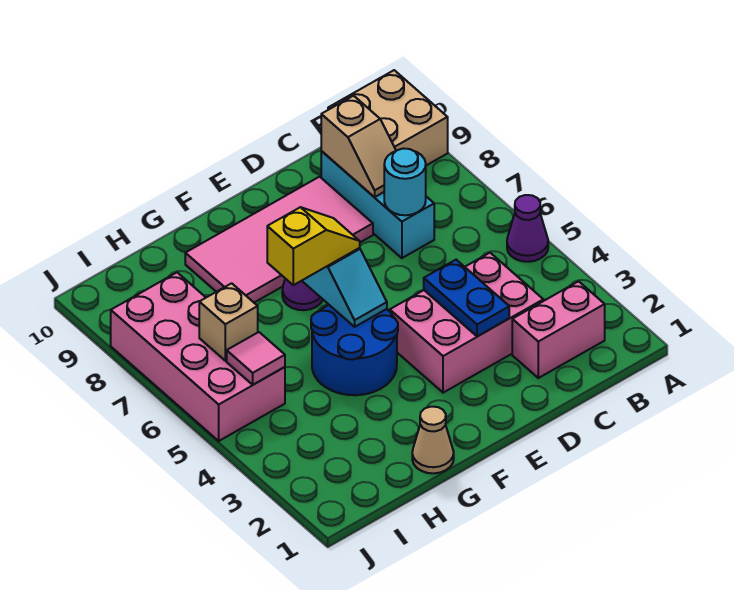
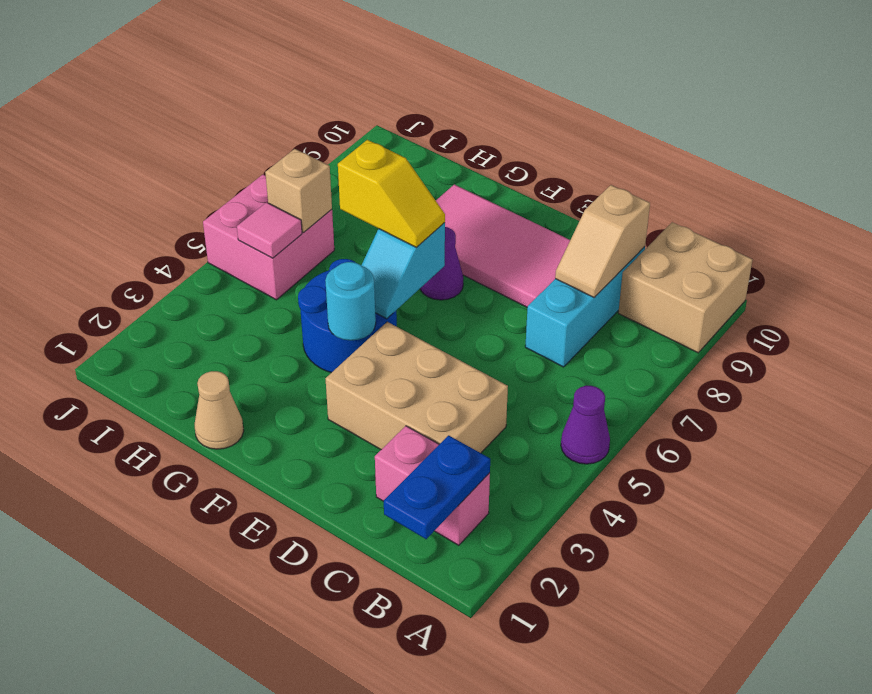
pink brick C3:E4 level 1 -> tan brick C3:E4 level 1
cyan round brick C7 level 2 -> cyan round brick F4 level 2
blue plate D3:D4 level 2 -> blue plate B1:B2 level 2
pink brick I5:J8 level 1 -> pink brick I5:J6 level 1

